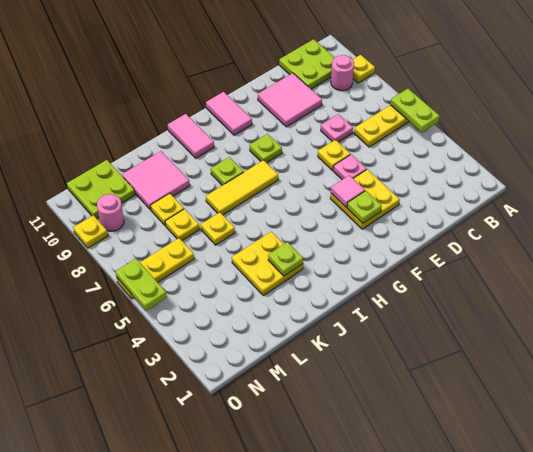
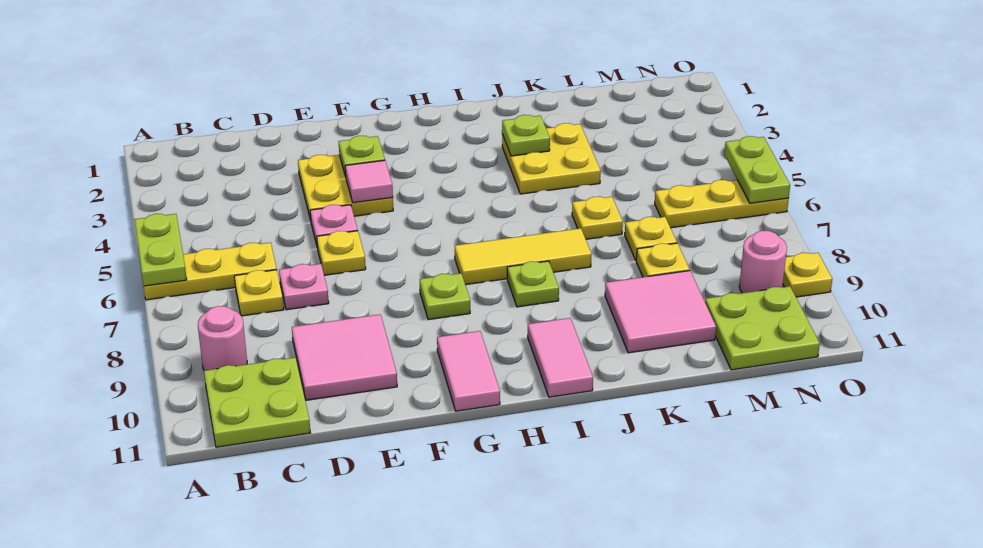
yellow plate A9 level 1 -> yellow plate C7 level 1

